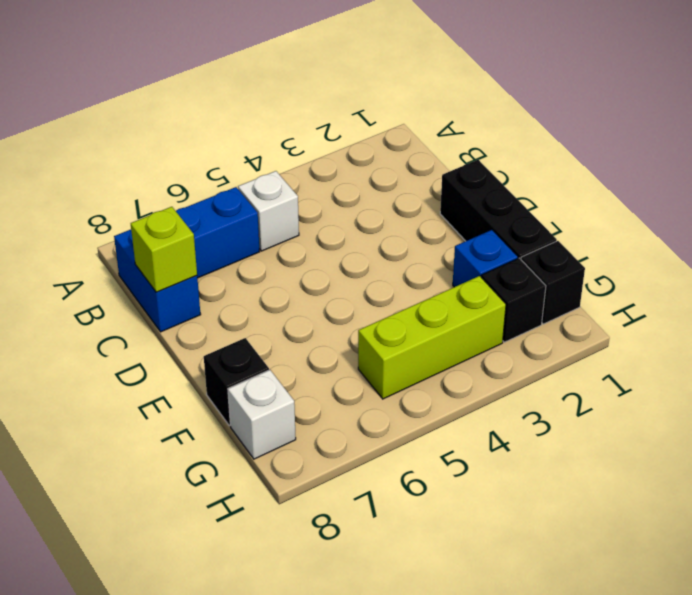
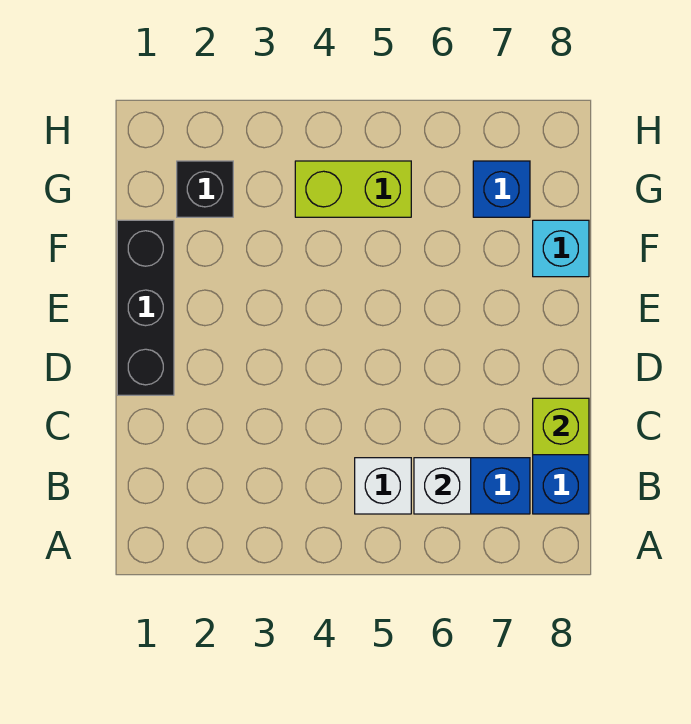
blue brick F2 level 1 -> blue brick G7 level 1
black brick F8 level 1 -> cyan brick F8 level 1
black brick G1 level 1 -> none
lime brick G3:G5 level 1 -> lime brick G4:G5 level 1
white brick G8 level 1 -> white brick B6 level 2

